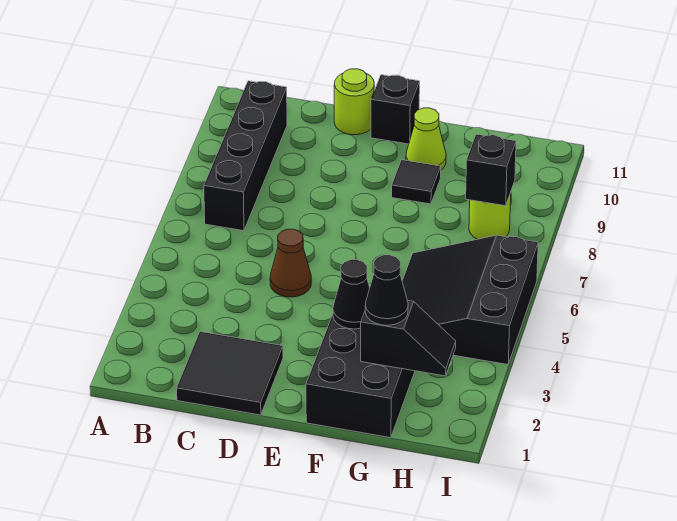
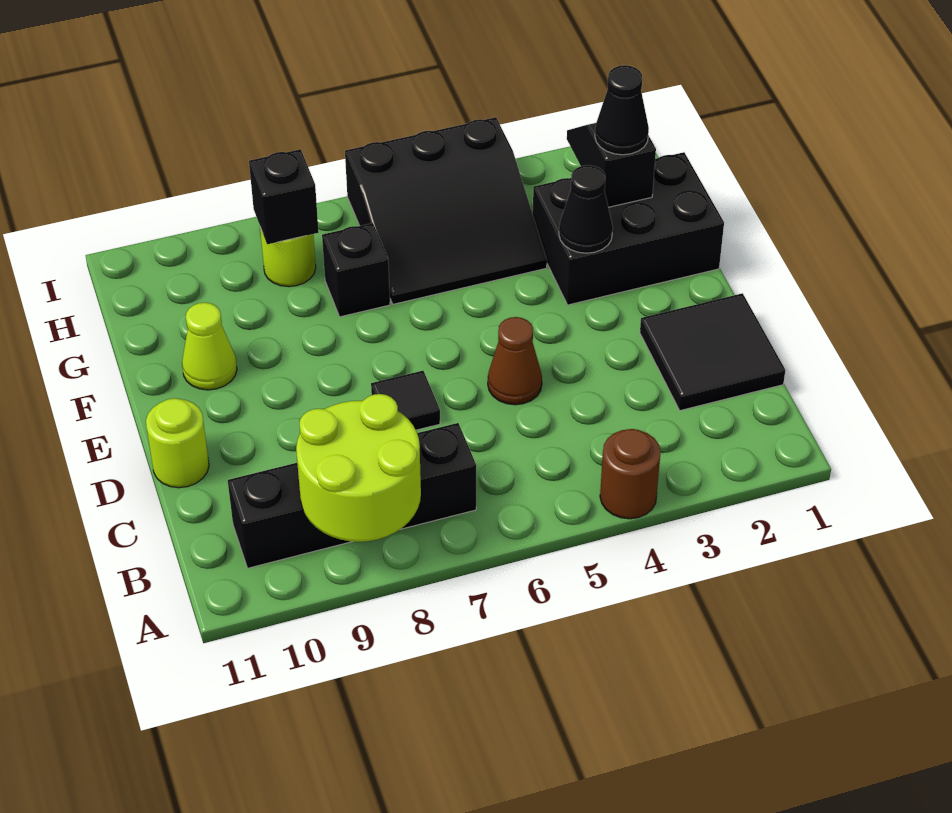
none -> brown round brick A4 level 1
none -> lime round brick A8:B9 level 2
black brick E11 level 1 -> black brick G7 level 1
black tile F9 level 1 -> black tile D7 level 1

